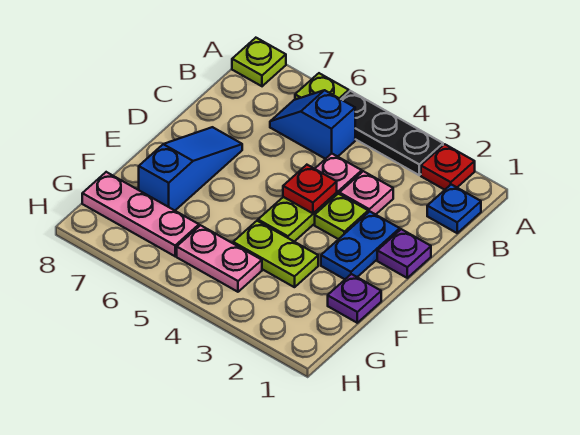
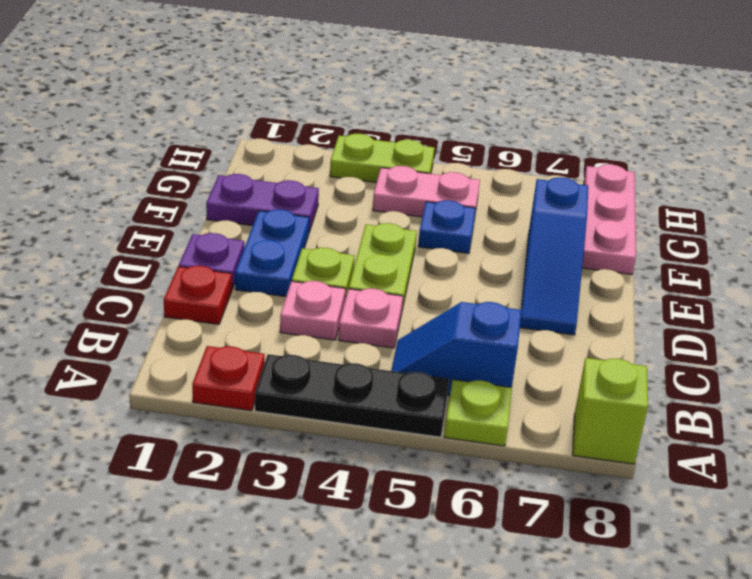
lime plate A8 level 1 -> lime brick A8 level 1
blue plate B1 level 1 -> blue plate F5 level 1
blue slope B5:B6 level 1 top 5 -> blue slope B5:B6 level 1 top 6
red plate D4 level 2 -> red plate C1 level 1
purple plate F1 level 1 -> purple plate F1:F2 level 1
lime plate F3:F4 level 1 -> lime plate H3:H4 level 1
pink plate G6:G8 level 1 -> pink plate F8:H8 level 1

